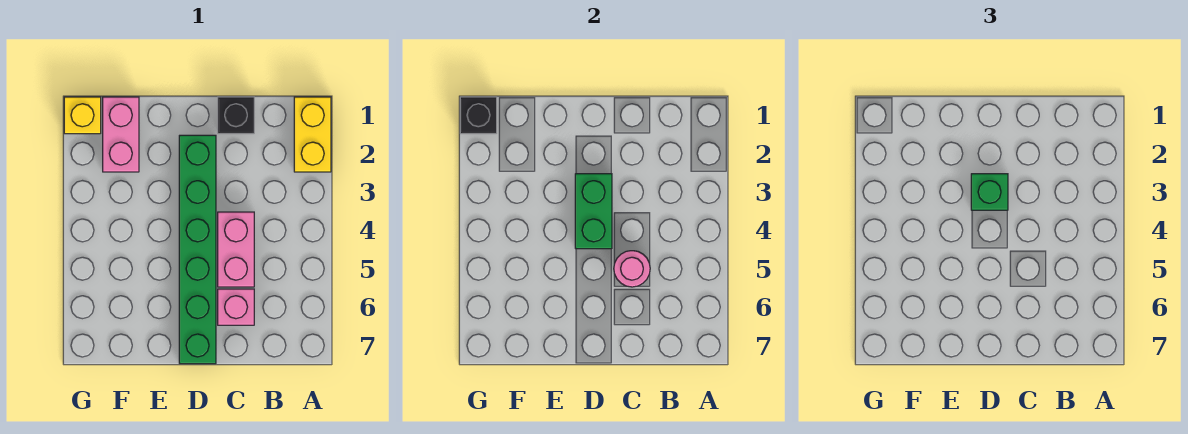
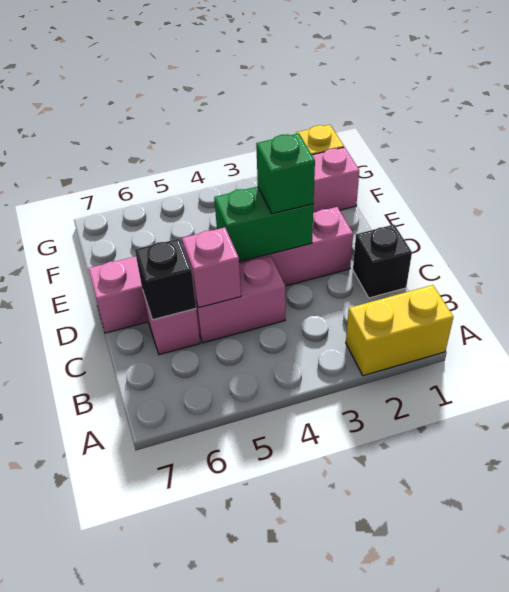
pink round brick C5 level 2 -> pink brick C5 level 2
green brick D2:D7 level 1 -> pink brick D2:D7 level 1
black brick G1 level 2 -> black brick C6 level 2

